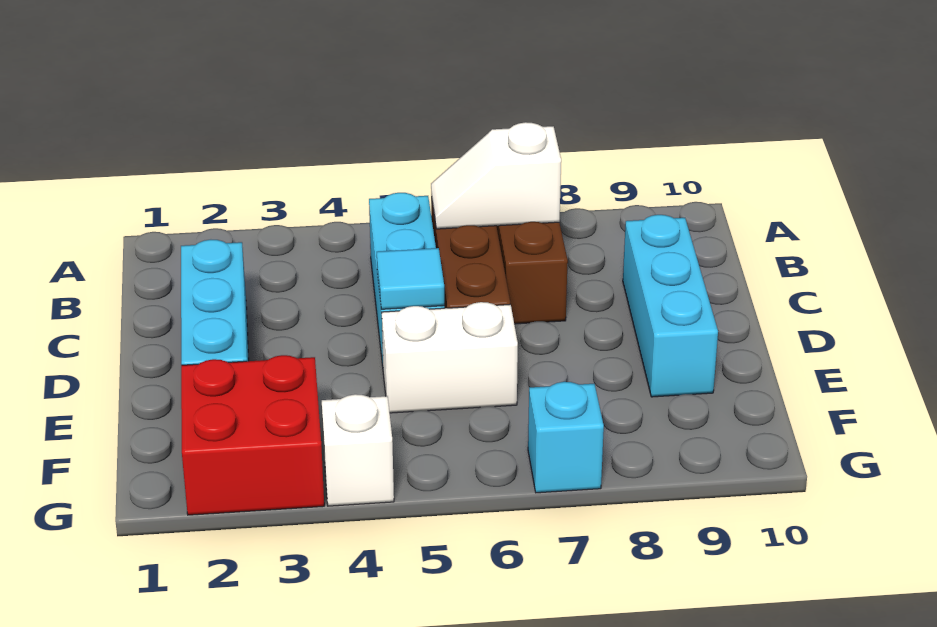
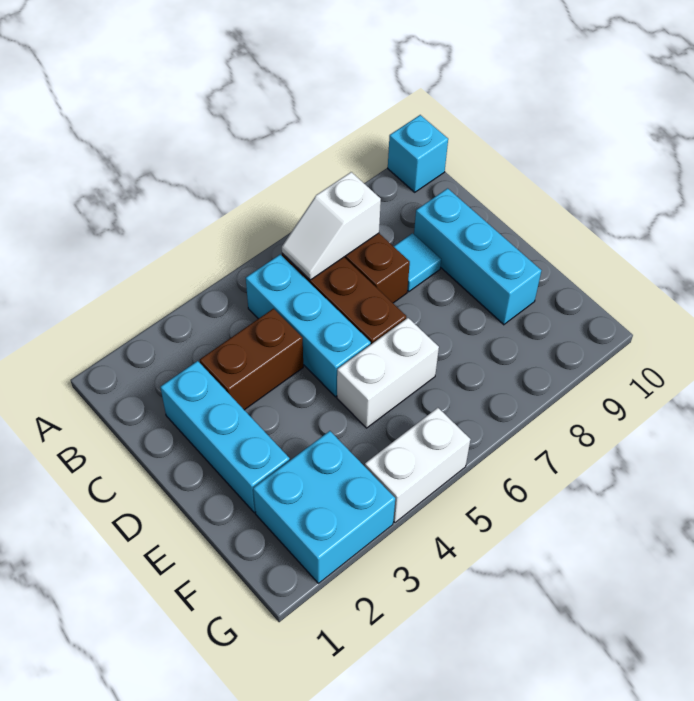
none -> brown brick C3:C4 level 1
cyan tile D5 level 2 -> cyan tile C8 level 1
red brick F2:G3 level 1 -> cyan brick F2:G3 level 1
white brick G4 level 1 -> white brick G4:G5 level 1
cyan brick G7 level 1 -> cyan brick A10 level 1

